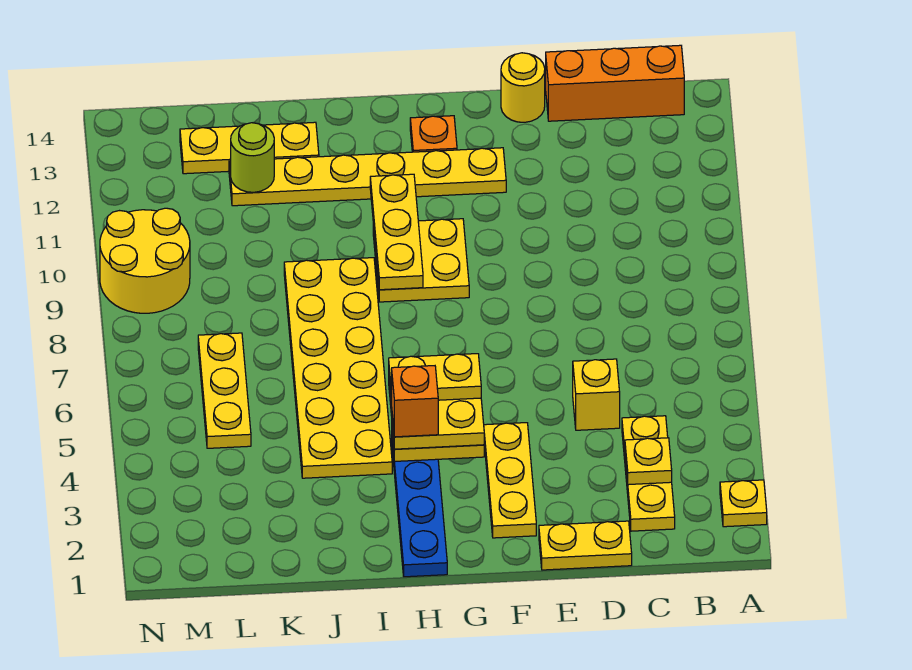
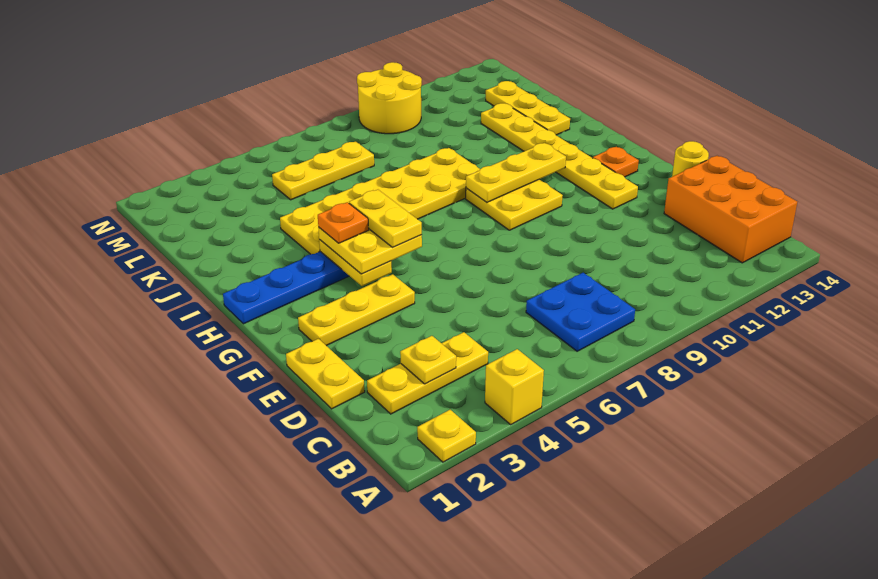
none -> blue plate B7:C8 level 1
orange brick B14:D14 level 1 -> orange brick B13:D14 level 1
yellow brick D5 level 1 -> yellow brick A4 level 1
orange brick H4 level 4 -> orange plate H4 level 4
lime round brick K12 level 2 -> none

